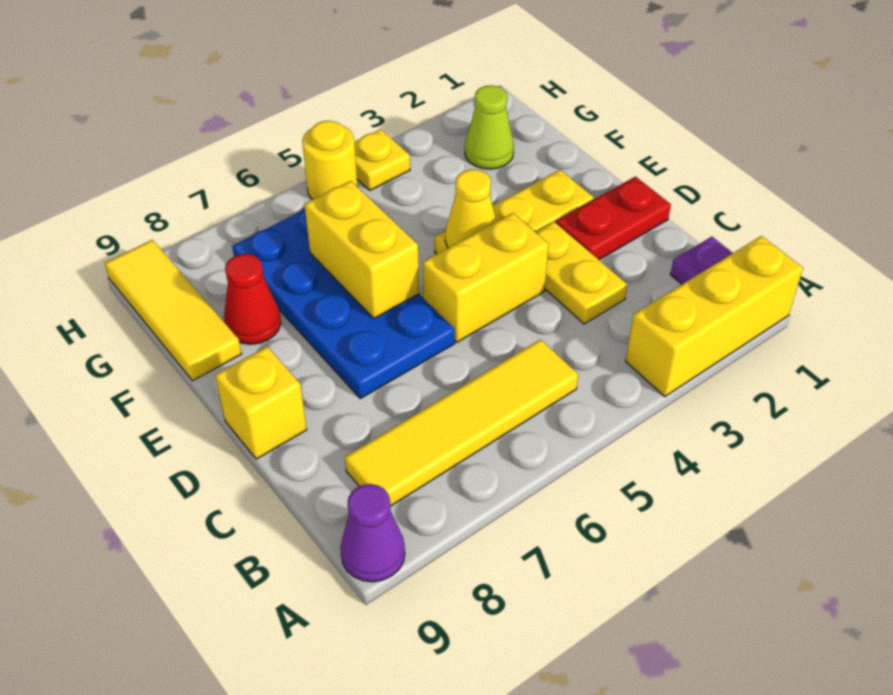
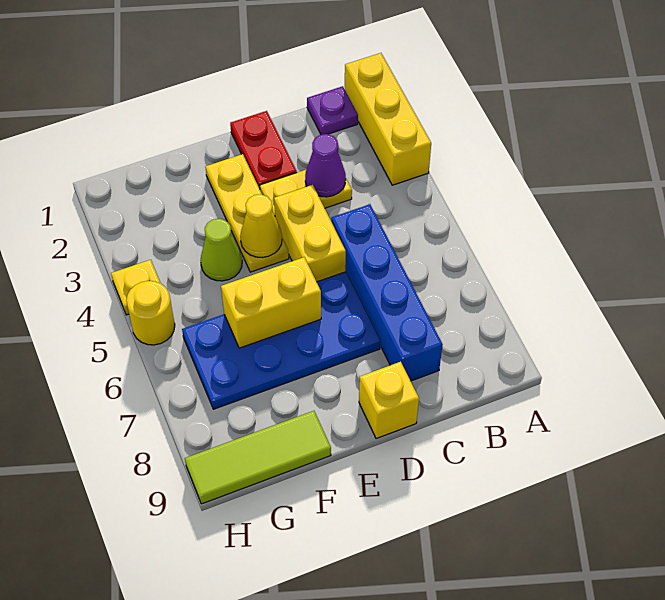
purple cone A9 level 1 -> purple cone C3 level 2
yellow tile B5:B8 level 1 -> none
none -> blue brick C5:C8 level 1
red cone F8 level 1 -> none
yellow tile F9:H9 level 1 -> lime tile F9:H9 level 1
lime cone G2 level 1 -> lime cone F4 level 1

